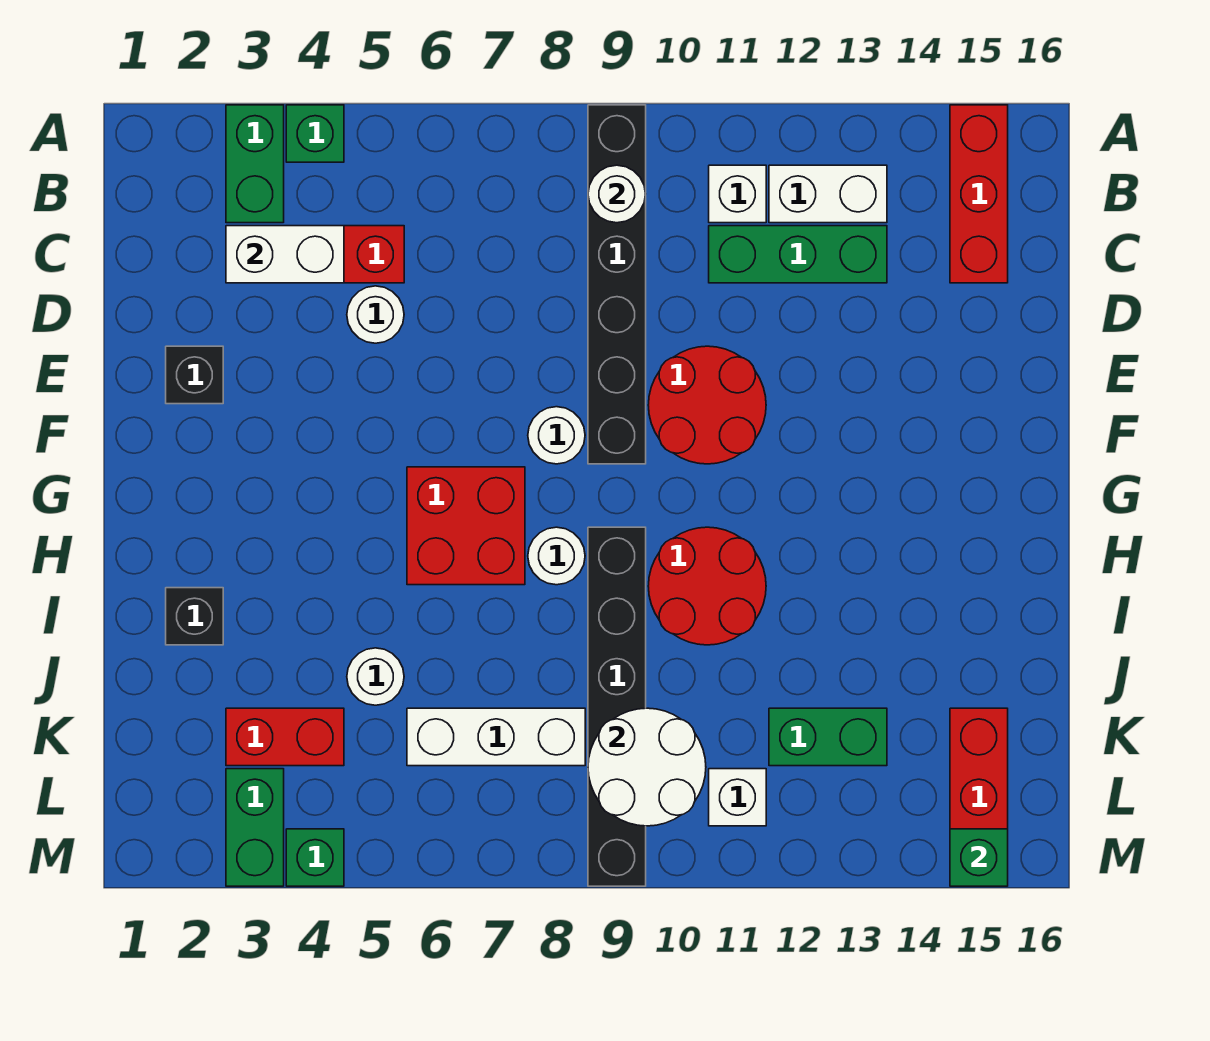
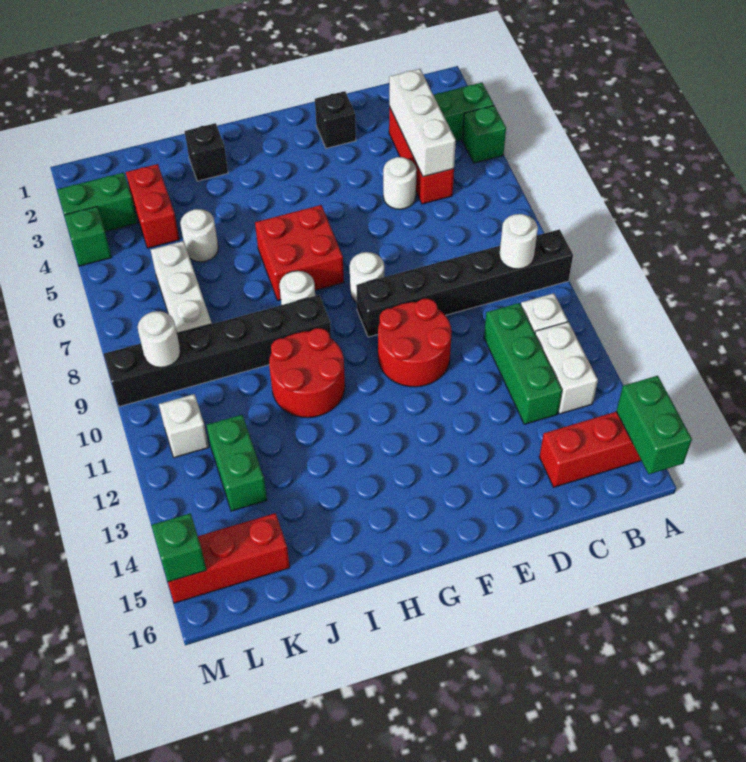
none -> green brick A15:A16 level 2
white brick C3:C4 level 2 -> white brick C3:C5 level 2
white round brick K9:L10 level 2 -> white round brick L9 level 2

